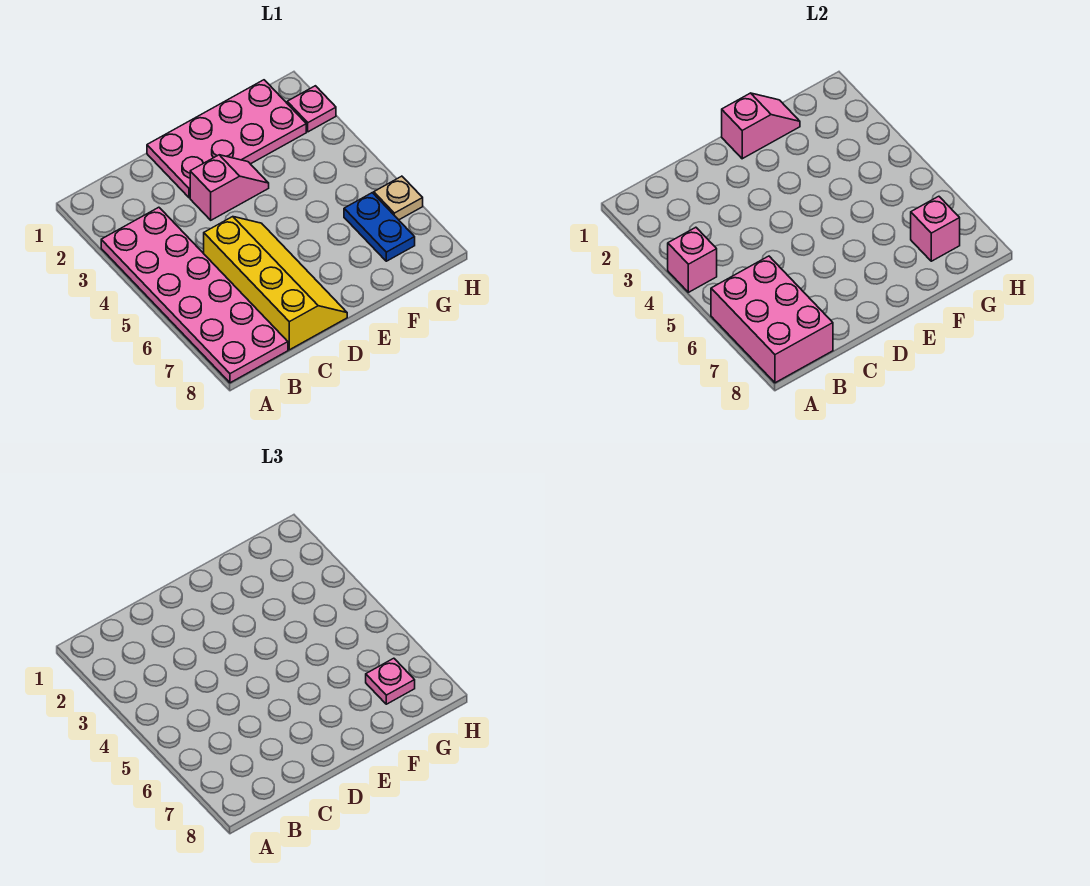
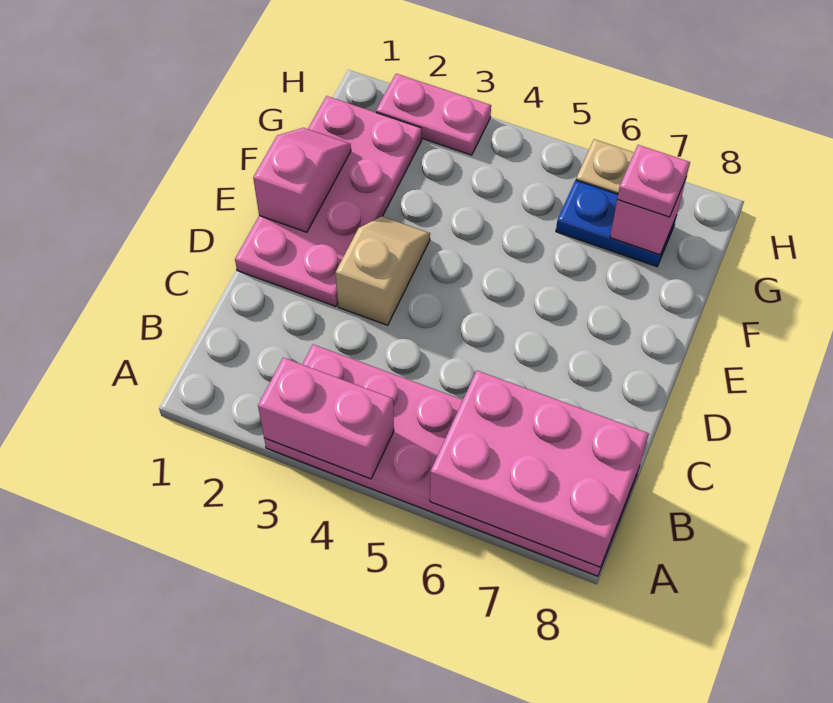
pink brick A4 level 2 -> pink brick A3:A4 level 2
yellow slope C5:D8 level 1 top C -> none
pink slope D3:E3 level 1 top D -> tan slope D3:E3 level 1 top D
pink plate H2 level 1 -> pink plate H2:H3 level 1

